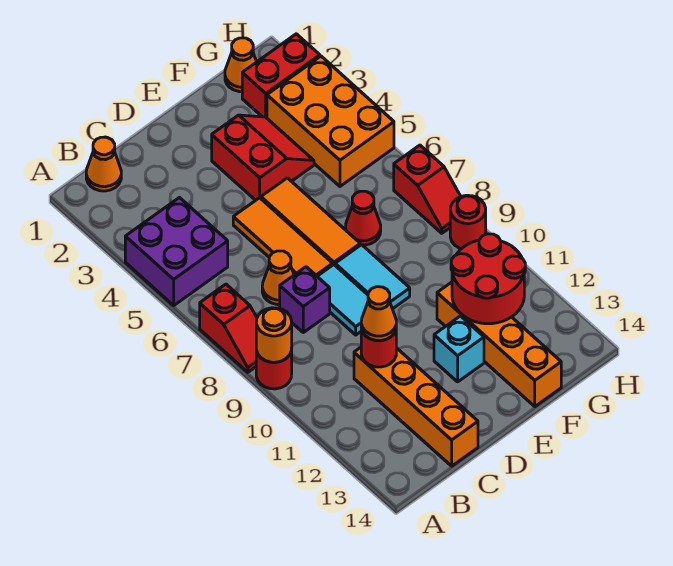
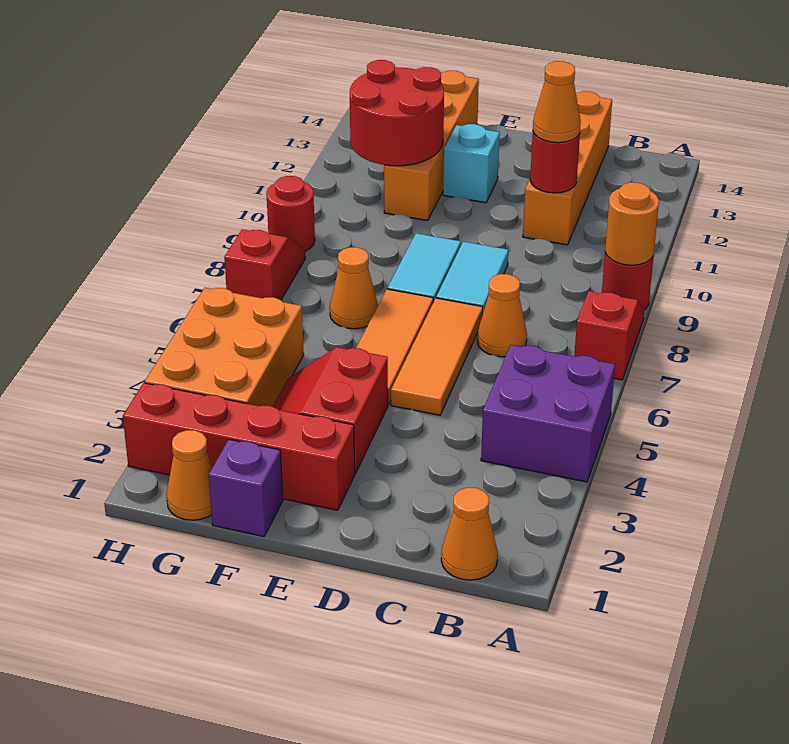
purple brick C8 level 1 -> purple brick F1 level 1
red cone F7 level 1 -> orange cone F7 level 1
red brick G2:H2 level 1 -> red brick E2:H2 level 1

